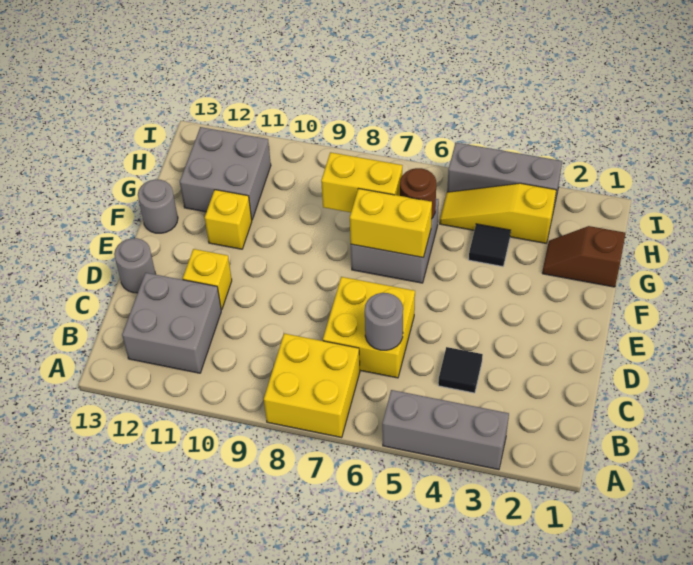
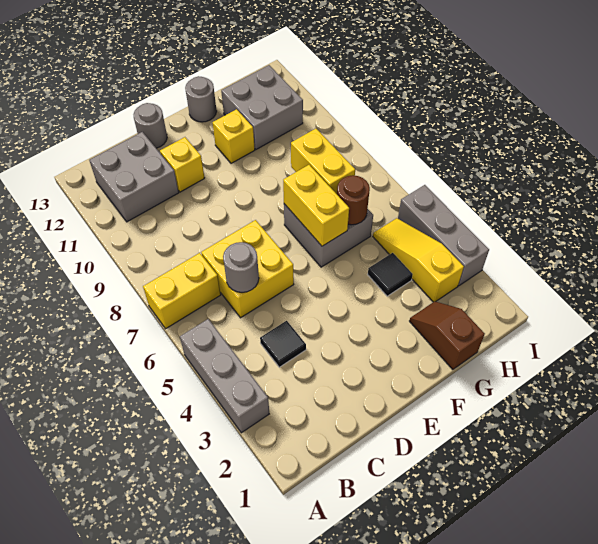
yellow brick A7:B8 level 1 -> yellow brick A7:B7 level 1

